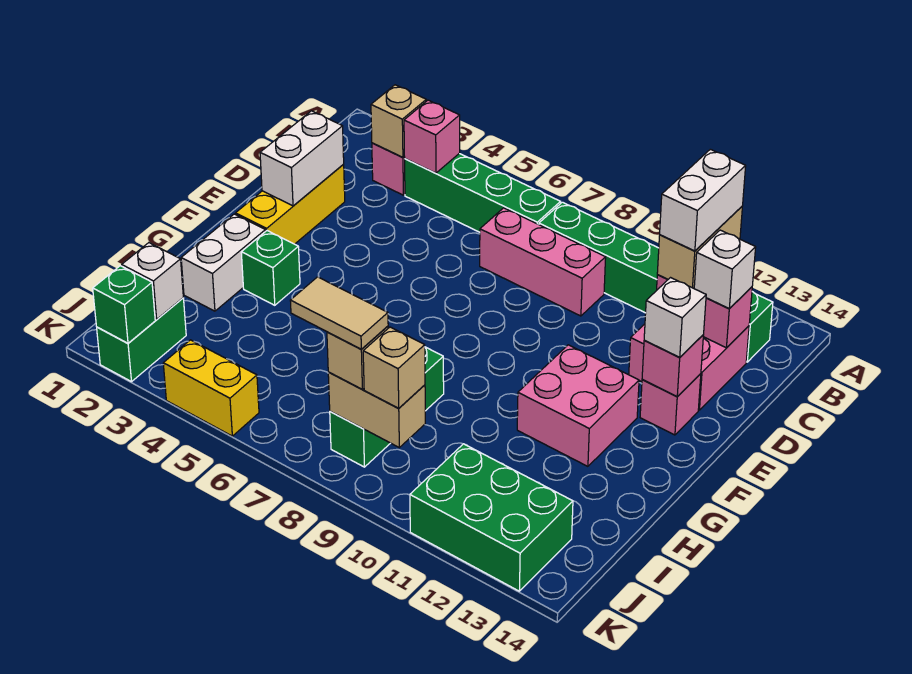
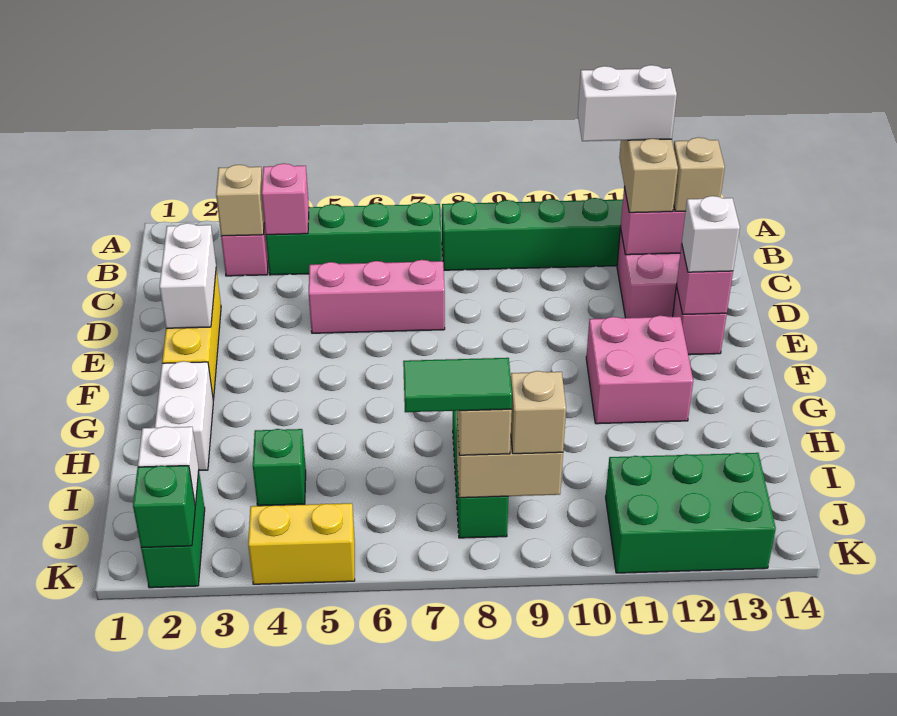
white brick B12:C12 level 4 -> white brick B11:B12 level 4
pink brick C7:C9 level 1 -> pink brick D5:D7 level 1
white brick C13 level 3 -> tan brick C13 level 3
green brick G3 level 1 -> green brick I4 level 1
tan tile J7:J8 level 4 -> green tile J7:J8 level 4

